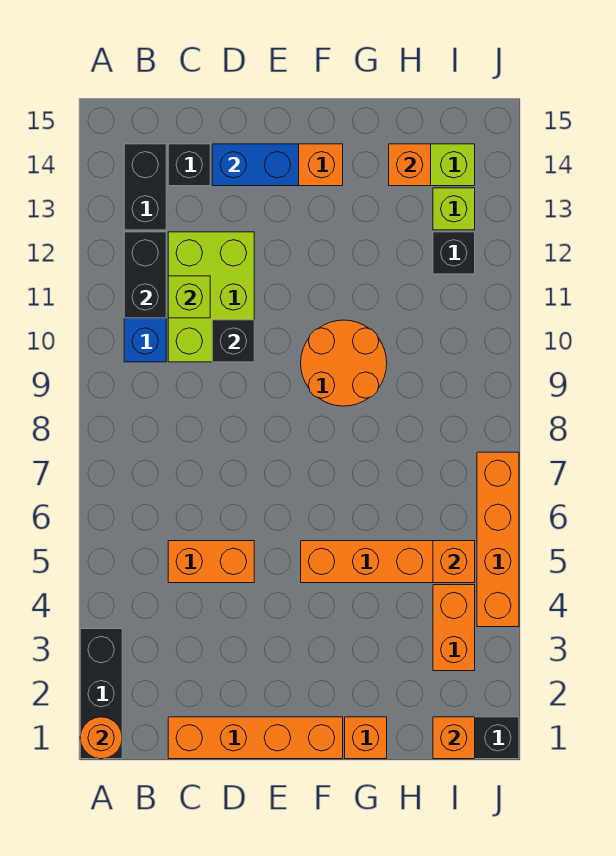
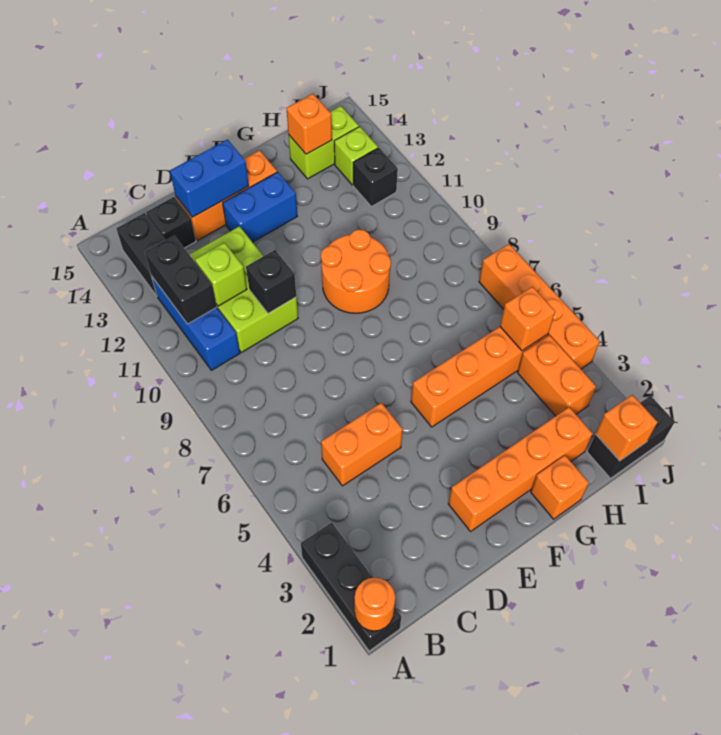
orange brick C1:F1 level 1 -> orange brick E2:H2 level 1
none -> blue brick E13:F13 level 1

